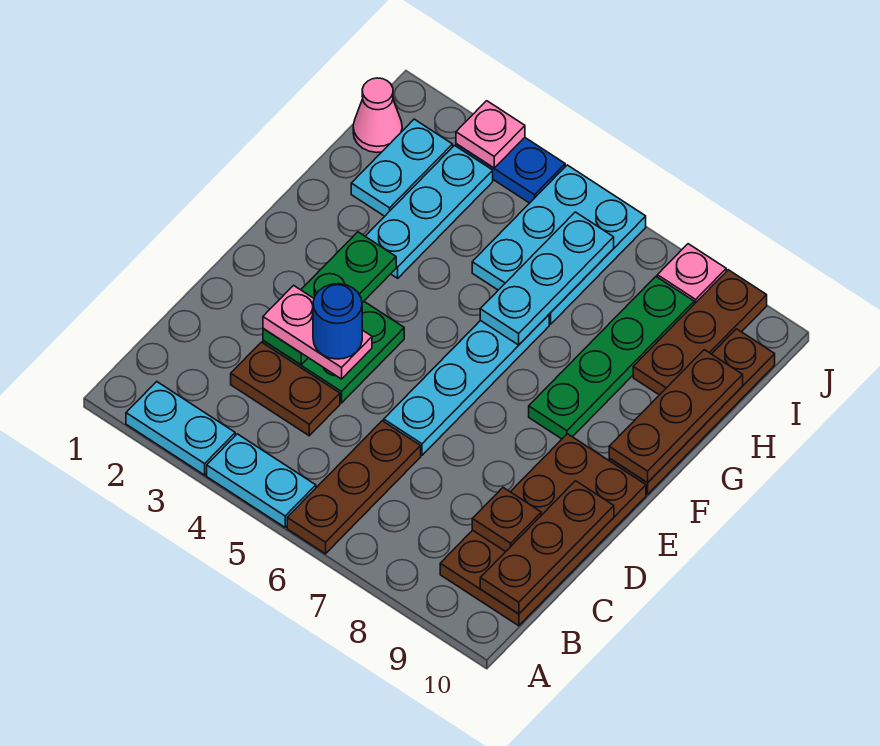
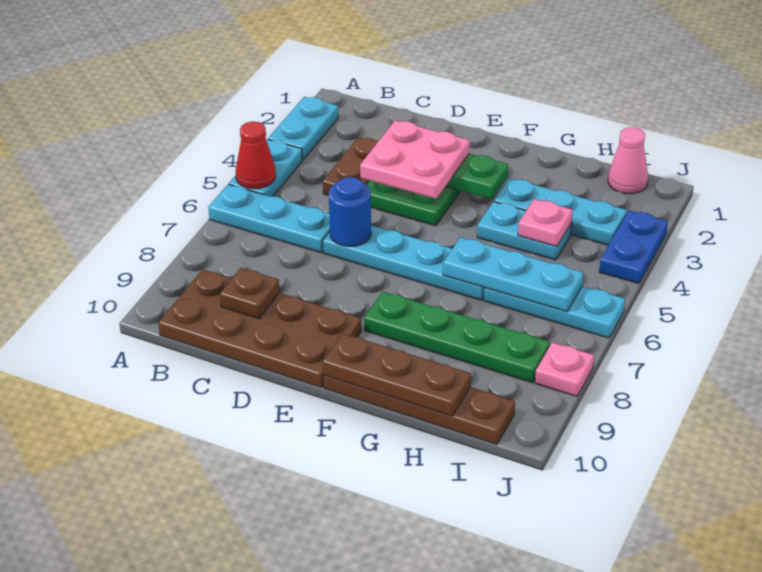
none -> red cone A5 level 2
brown plate A6:C6 level 1 -> cyan plate A6:C6 level 1
brown plate B10:D10 level 2 -> none
pink plate D3:D4 level 3 -> pink plate D3:E4 level 3
blue round brick D4 level 4 -> blue round brick D6 level 2
cyan plate H2:I2 level 1 -> cyan plate G4:H4 level 1
cyan plate H5:J6 level 1 -> cyan plate H6:J6 level 1
brown plate H9:J9 level 1 -> none
pink plate J3 level 2 -> pink plate H4 level 2

